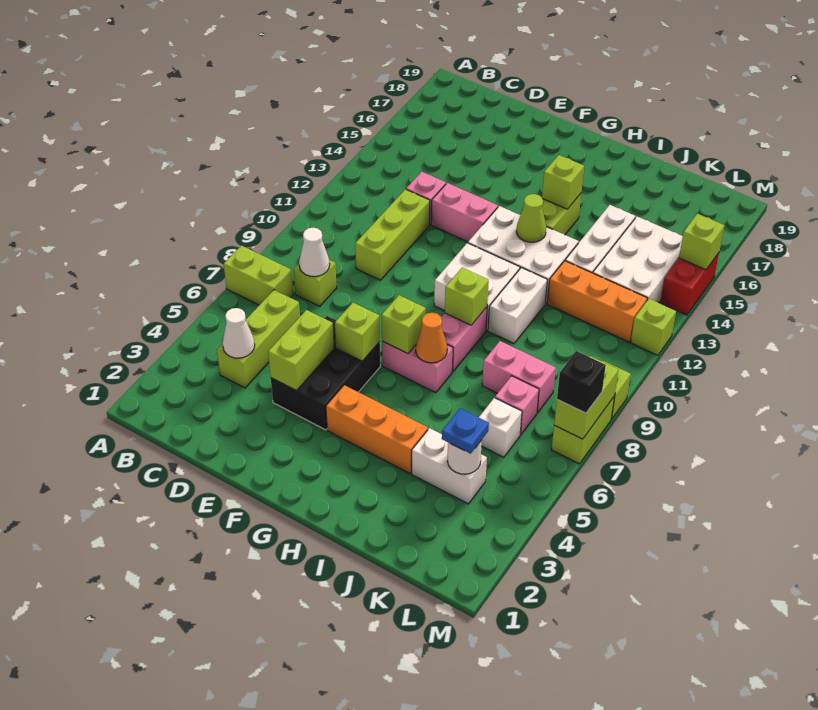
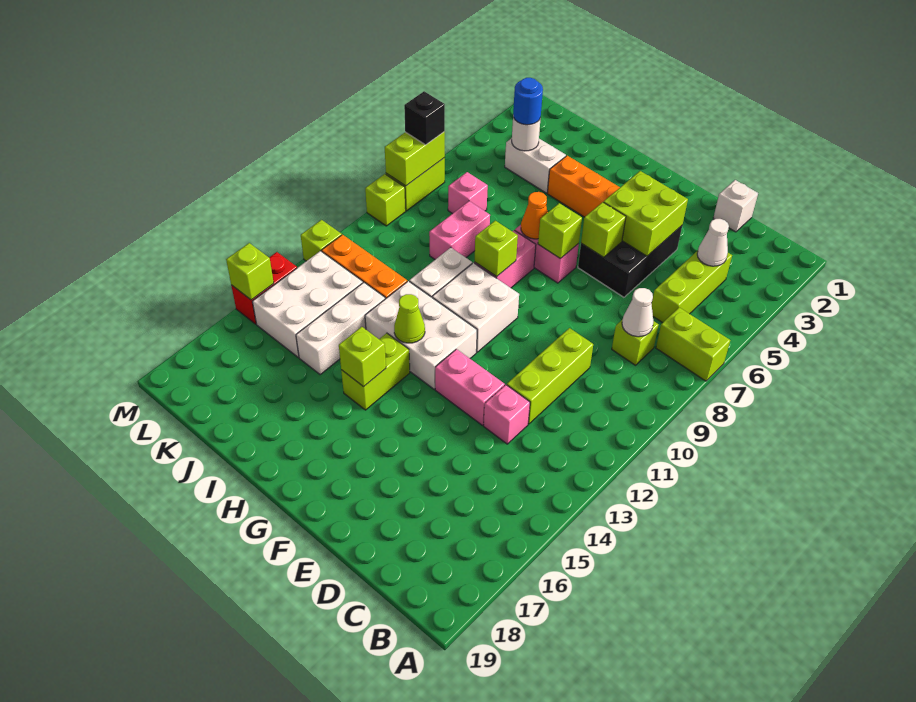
lime brick E4:E5 level 2 -> lime brick E4:F5 level 2
pink brick J8:K8 level 1 -> pink brick J8:J9 level 1
blue plate K4 level 3 -> blue round brick K4 level 3
white brick K6 level 1 -> white brick D1 level 1

